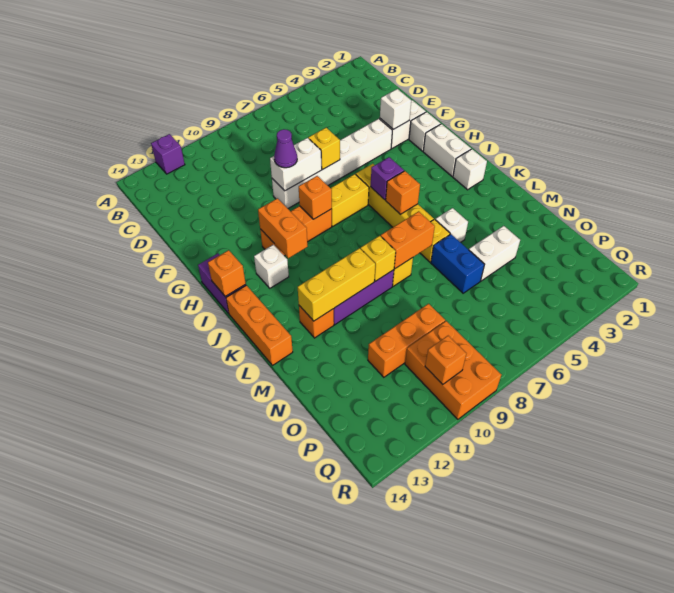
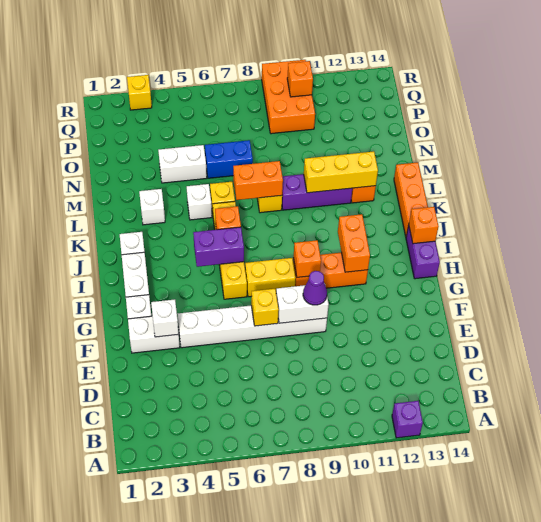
purple brick I6 level 2 -> purple brick I5:I6 level 2
white brick I12 level 1 -> white brick L3 level 1
yellow brick L9 level 2 -> yellow brick R3 level 1
blue brick M6:N6 level 1 -> blue brick N6:N7 level 1
orange brick O9:O11 level 1 -> none

